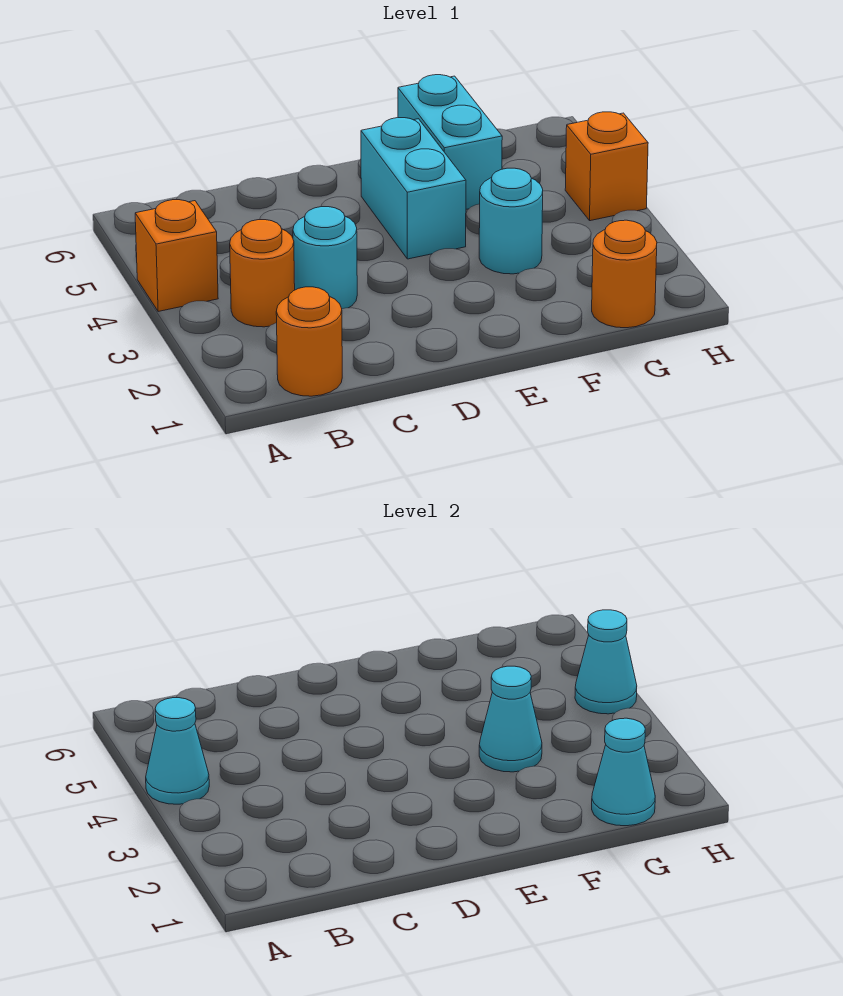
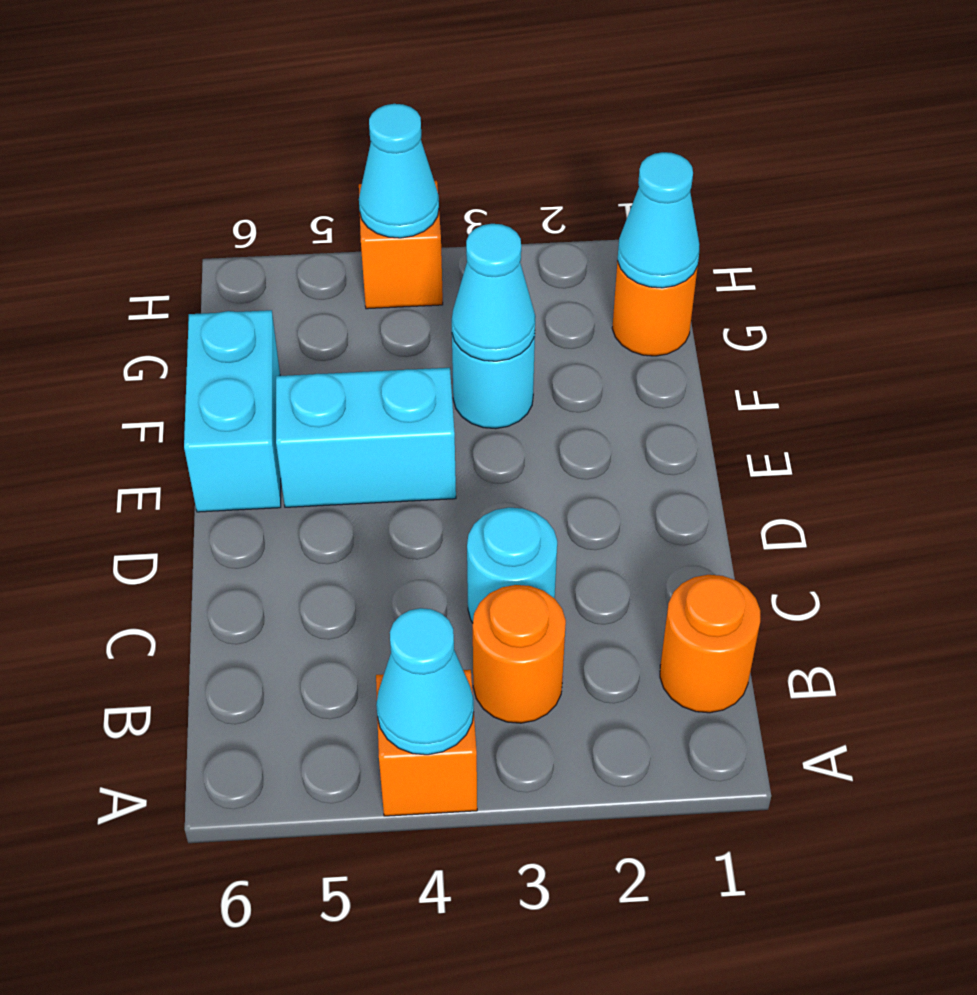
cyan brick F5:F6 level 1 -> cyan brick E6:F6 level 1

